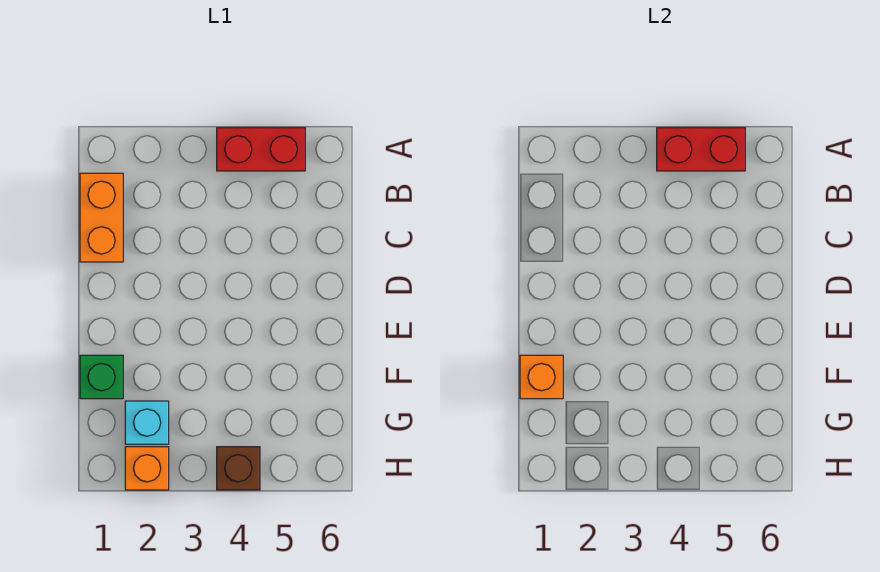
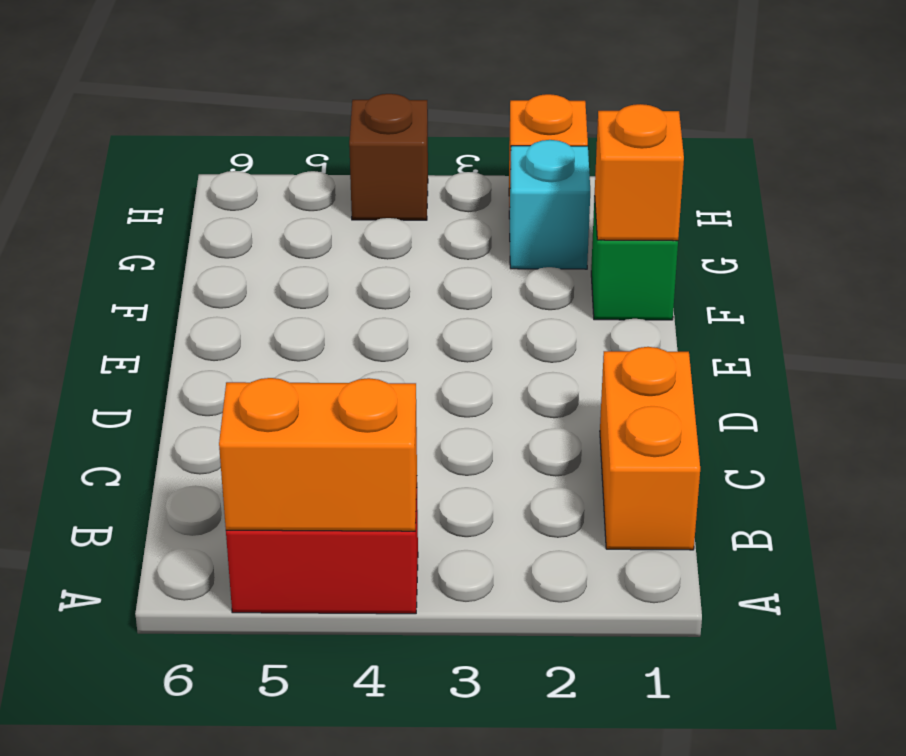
red brick A4:A5 level 2 -> orange brick A4:A5 level 2

